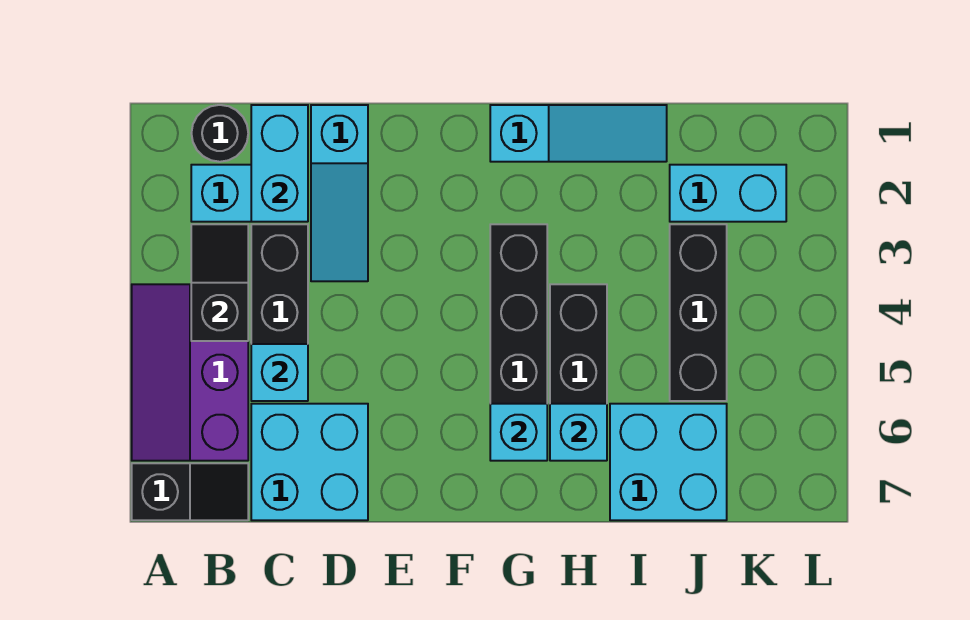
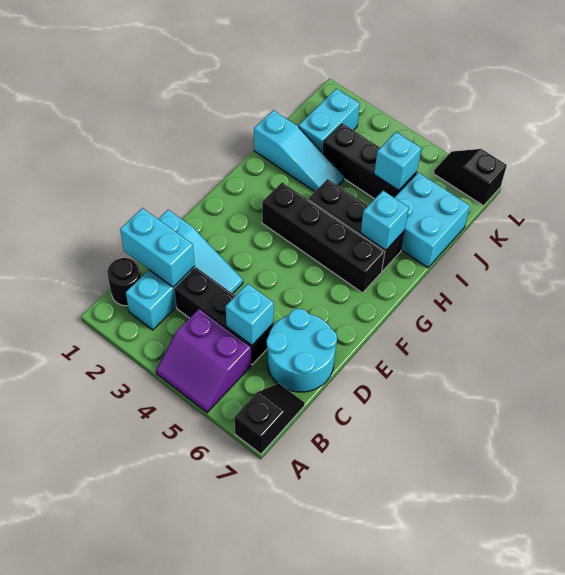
purple slope A4:B6 level 1 top B -> purple slope A4:B5 level 1 top B
black slope B3:B4 level 2 top 4 -> black slope L6:L7 level 1 top 7
cyan brick C6:D7 level 1 -> cyan round brick C6:D7 level 1
cyan slope G1:I1 level 1 top G -> cyan slope I1:I3 level 1 top 1
cyan brick G6 level 2 -> cyan brick J5 level 2

